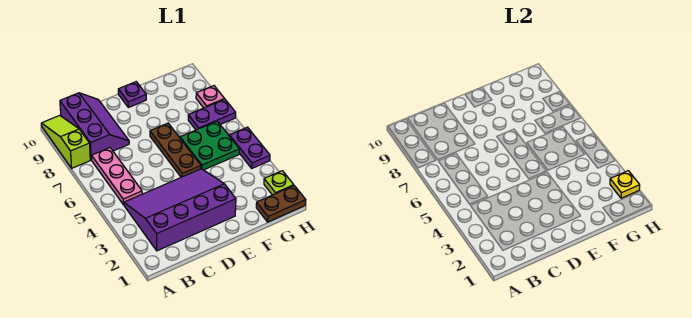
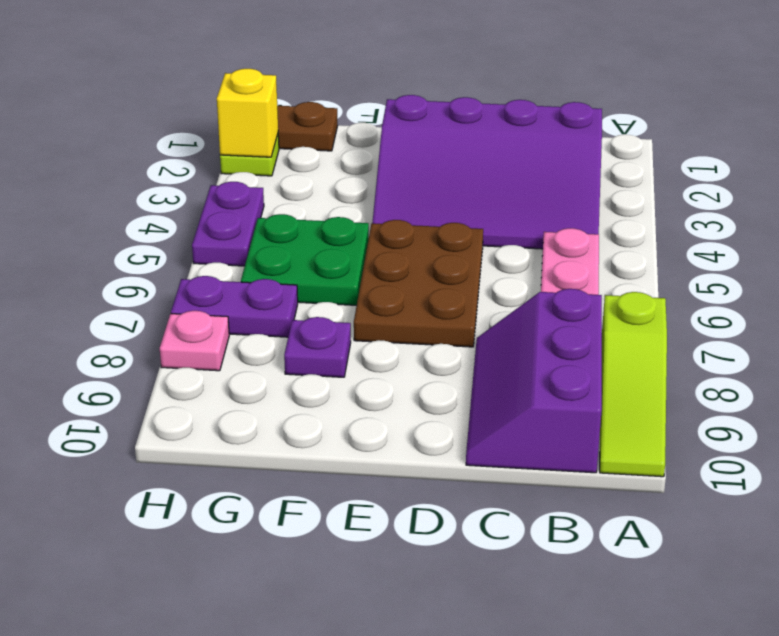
brown plate E5:E7 level 1 -> brown plate D5:E7 level 1
purple plate E10 level 1 -> purple plate F8 level 1
yellow plate H2 level 2 -> yellow brick H2 level 2

